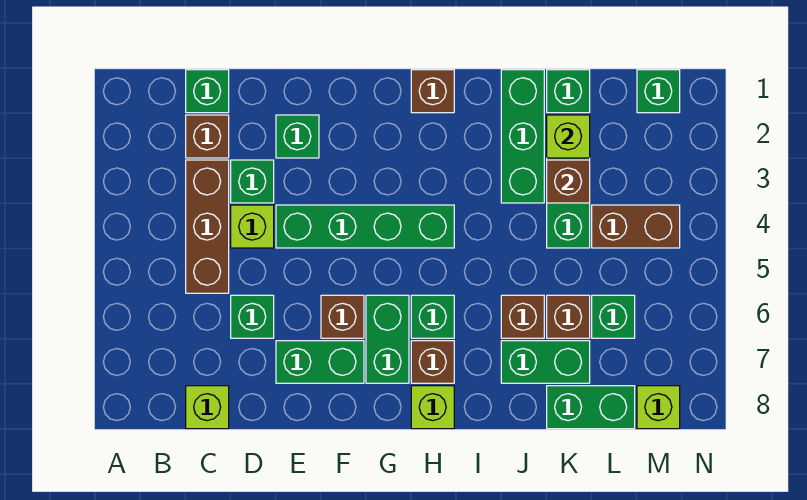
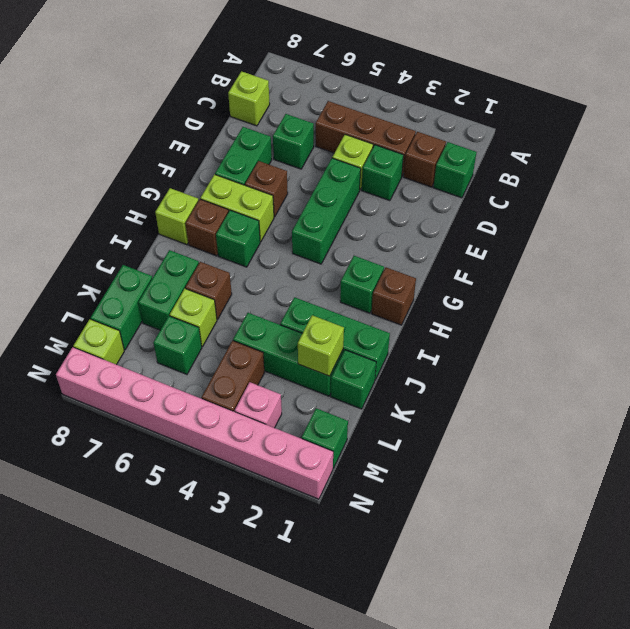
green brick E2 level 1 -> green brick H2 level 1
green brick E4:H4 level 1 -> green brick E4:G4 level 1
green brick G6:G7 level 1 -> lime brick G6:G7 level 1
brown brick K3 level 2 -> none
brown brick K6 level 1 -> lime brick K6 level 1
none -> pink brick M3 level 1
none -> pink brick N1:N8 level 1

